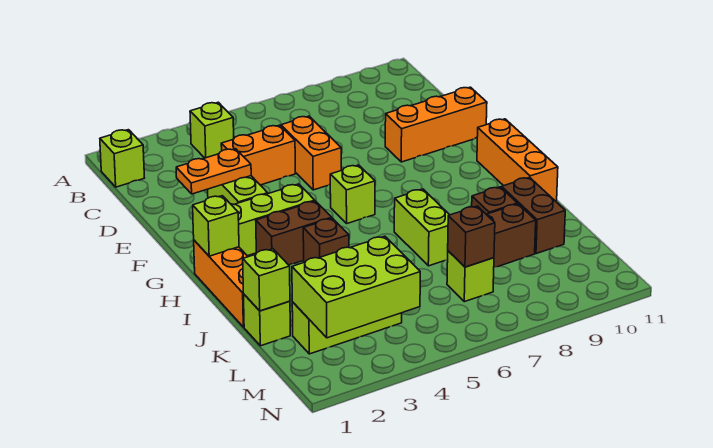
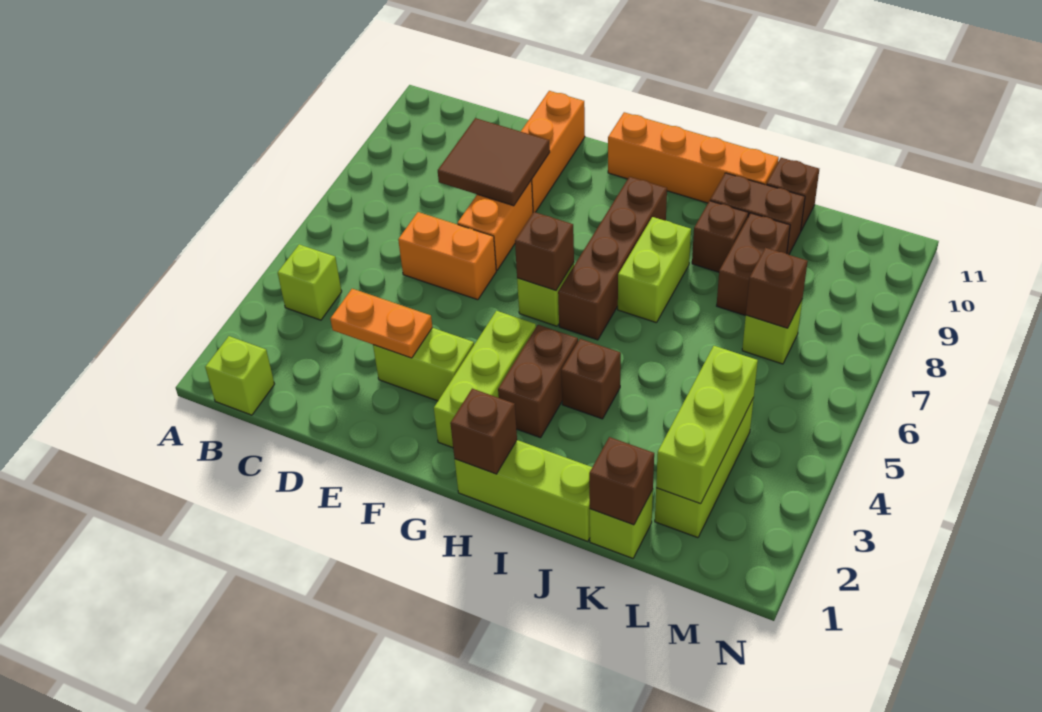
orange brick D4:D5 level 1 -> orange brick E7:E8 level 1
none -> brown tile D8:E9 level 2
orange plate E2:E3 level 2 -> orange plate D3:E3 level 2
none -> brown brick G6 level 2
orange brick G11:I11 level 1 -> orange brick G11:J11 level 1
orange brick H1:J1 level 1 -> lime brick H1:J1 level 1
lime brick H1 level 2 -> brown brick H1 level 2
none -> brown brick H6:H9 level 1
lime brick I7:J7 level 1 -> lime brick I7:I8 level 1
lime brick K1 level 2 -> brown brick K1 level 2
none -> brown brick K11 level 1
lime brick L2:M4 level 2 -> lime brick L2:L4 level 2

